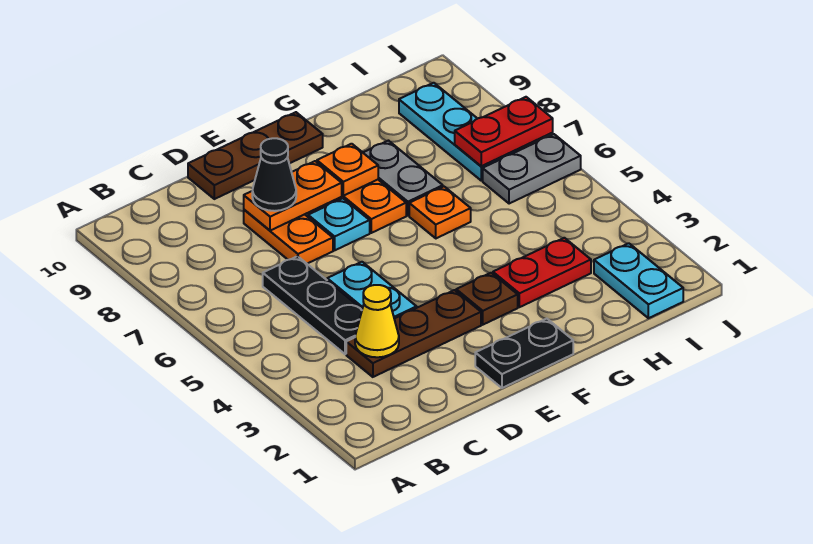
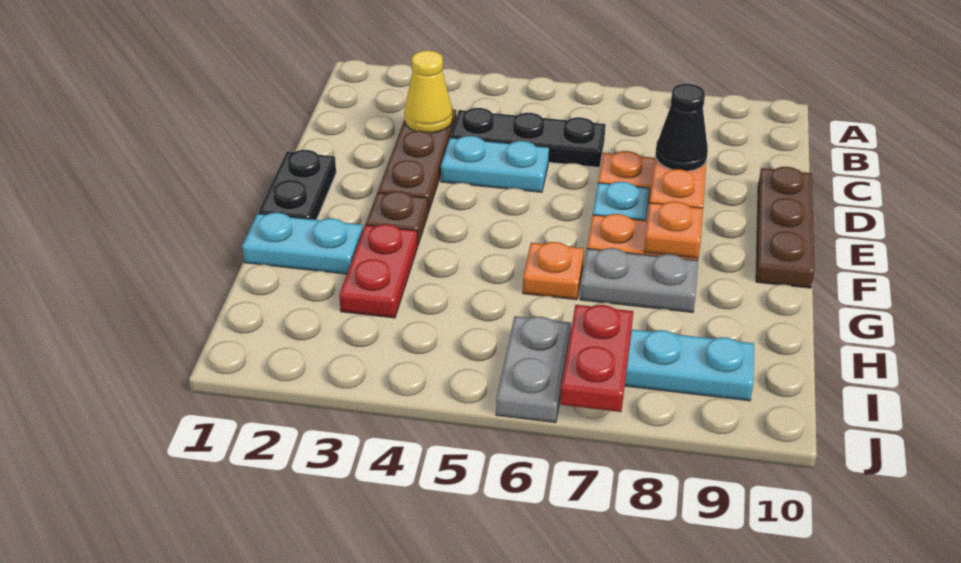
cyan plate I1:I2 level 1 -> cyan plate G1:G2 level 1

